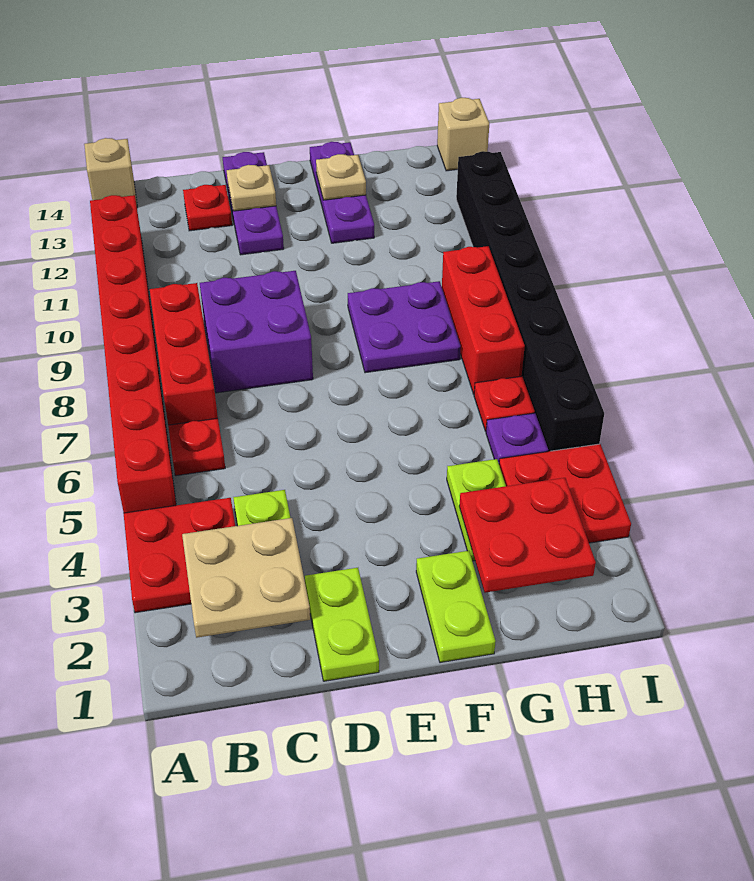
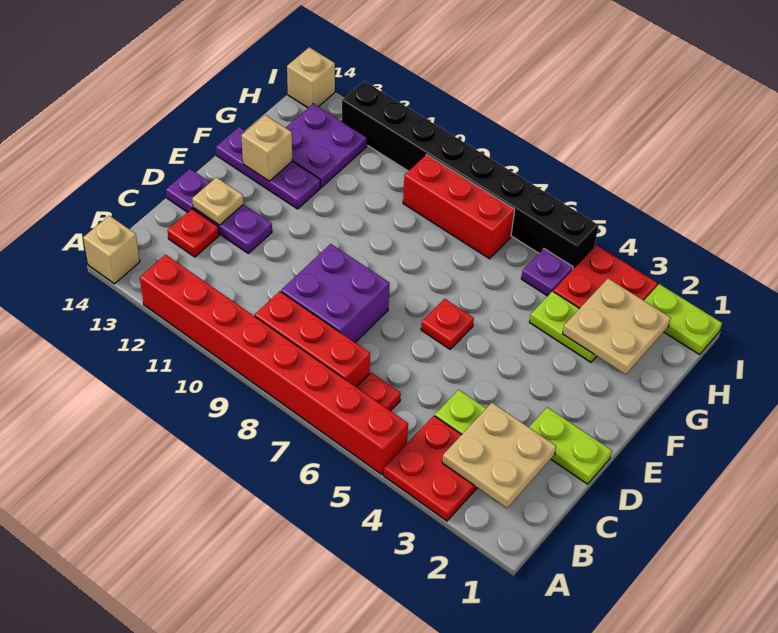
lime plate F1:F2 level 1 -> lime plate I1:I2 level 1
purple plate F8:G9 level 1 -> purple plate G12:H13 level 1
tan plate F13 level 2 -> tan brick F13 level 2
red plate G2:H3 level 2 -> tan plate G2:H3 level 2
red plate H6 level 1 -> red plate E6 level 1

